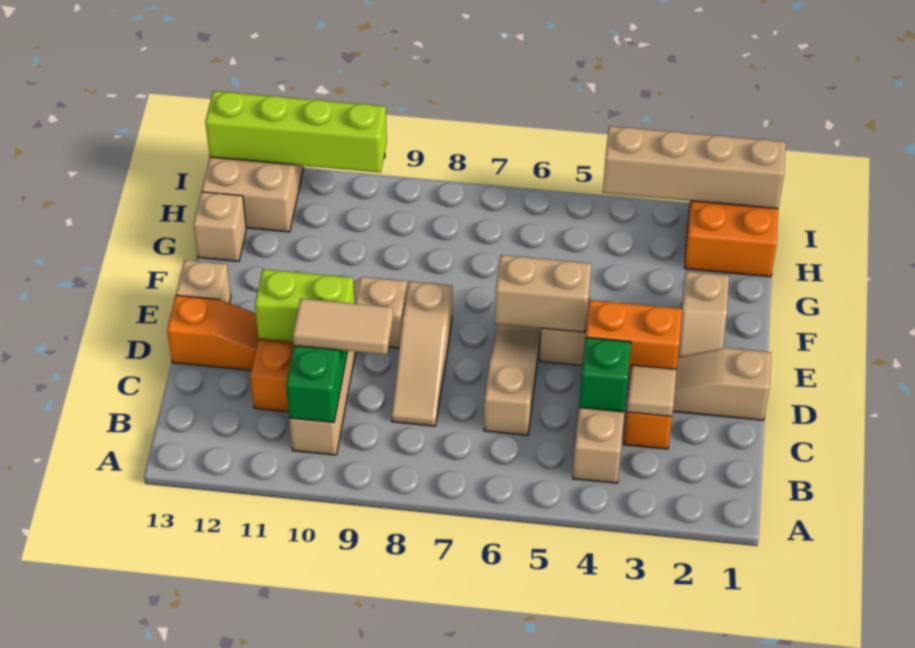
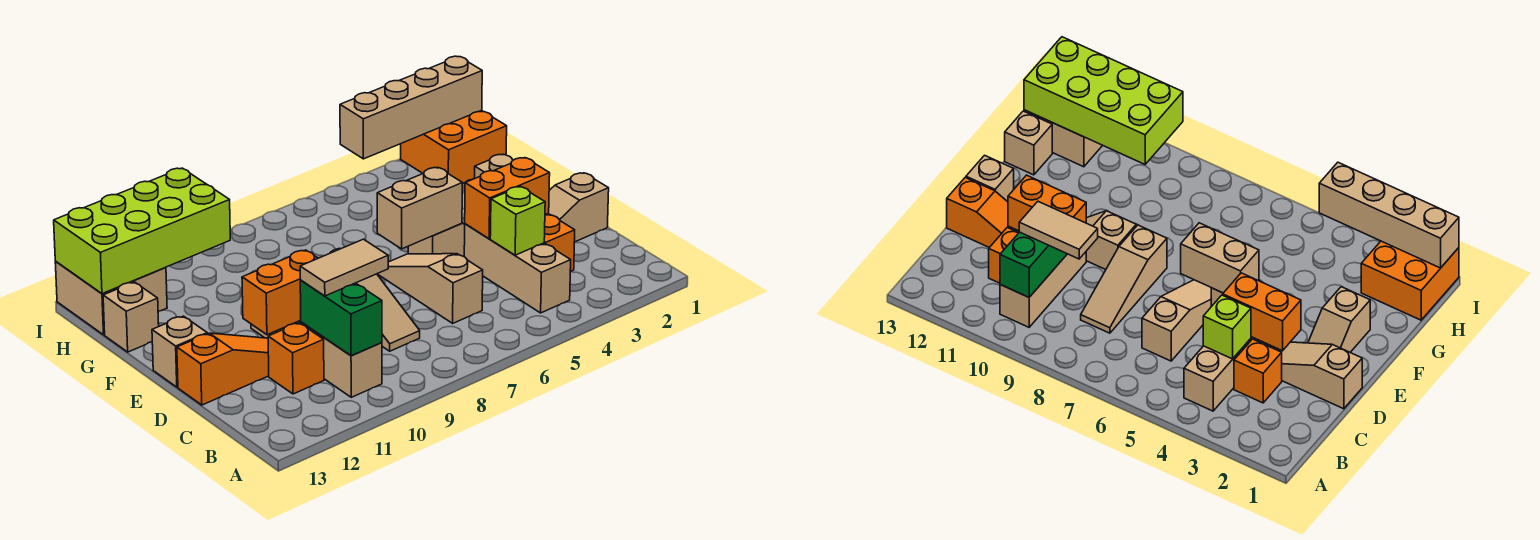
tan tile C3 level 2 -> none
green brick C4 level 2 -> lime brick C4 level 2
lime brick D10:D11 level 2 -> orange brick D10:D11 level 2
lime brick I10:I13 level 2 -> lime brick H10:I13 level 2

